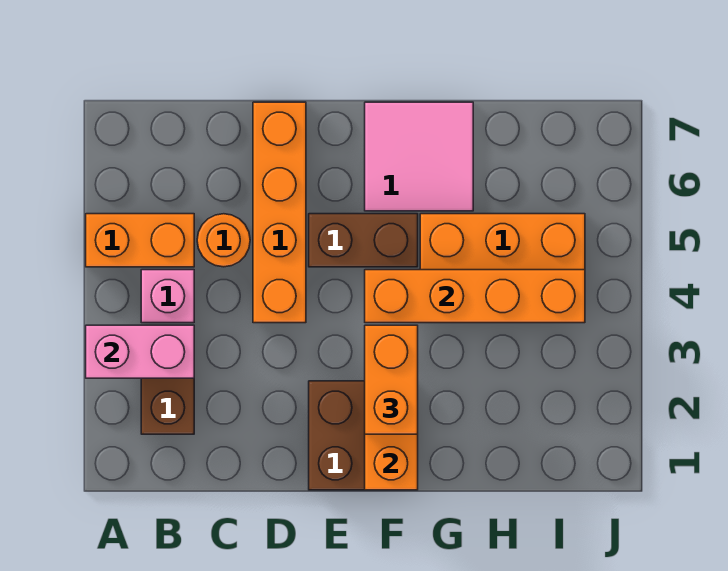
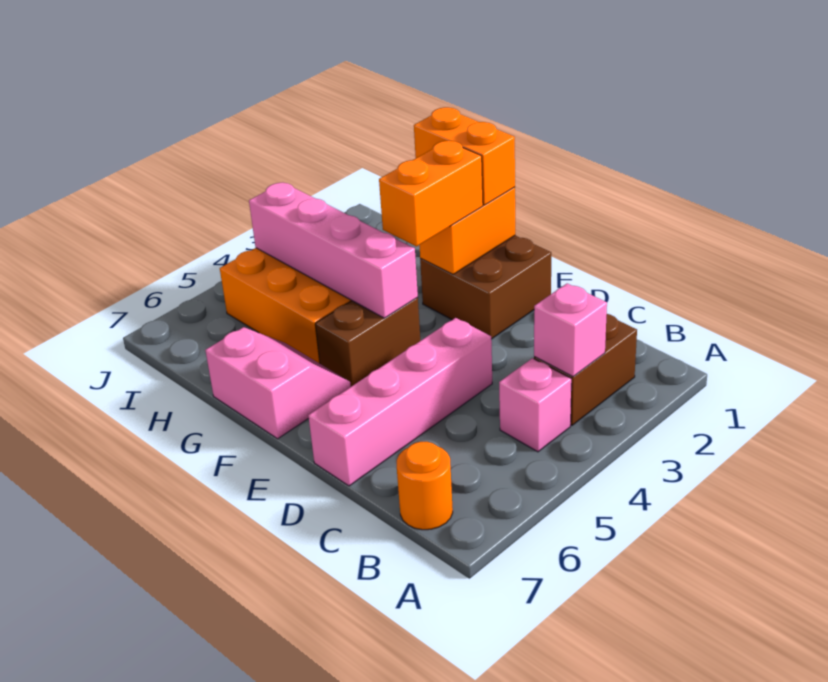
pink brick A3:B3 level 2 -> pink brick B3 level 2
orange brick A5:B5 level 1 -> orange brick F1:G1 level 3
orange round brick C5 level 1 -> orange round brick B7 level 1
orange brick D4:D7 level 1 -> pink brick D4:D7 level 1
brown brick E5:F5 level 1 -> brown brick F4:F5 level 1
orange brick F4:I4 level 2 -> pink brick F4:I4 level 2
pink tile F6:G7 level 1 -> pink slope F6:G7 level 1 top 7

